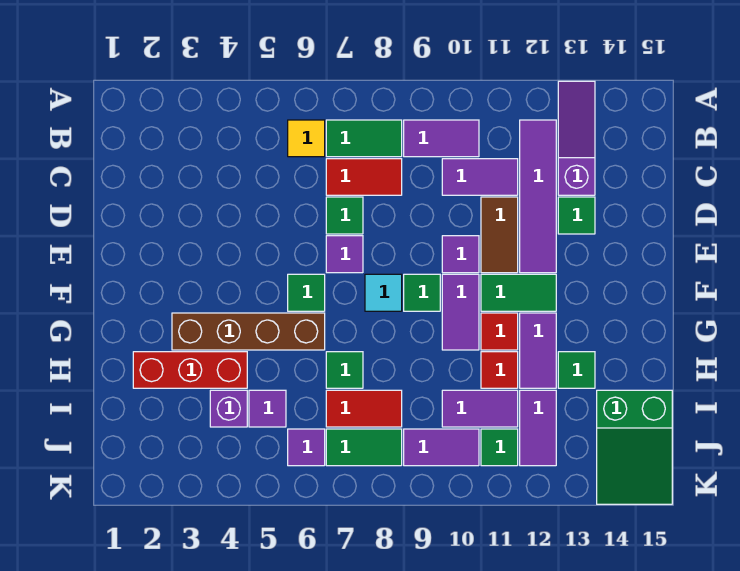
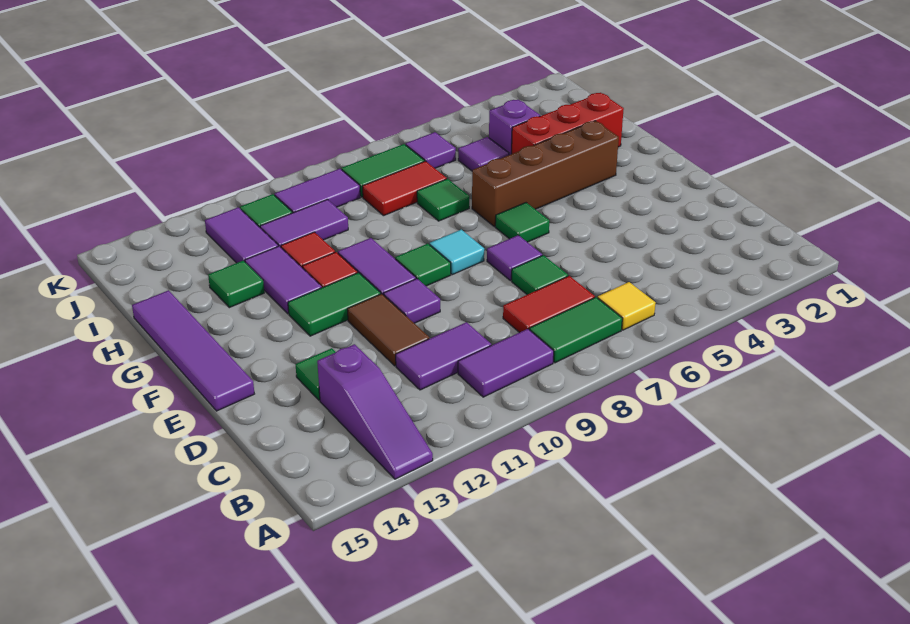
purple tile B12:E12 level 1 -> purple tile E15:H15 level 1
green slope I14:K15 level 1 top I -> none

